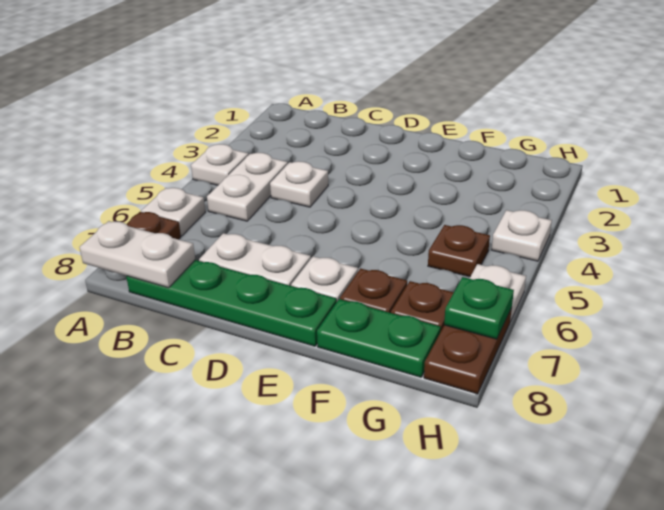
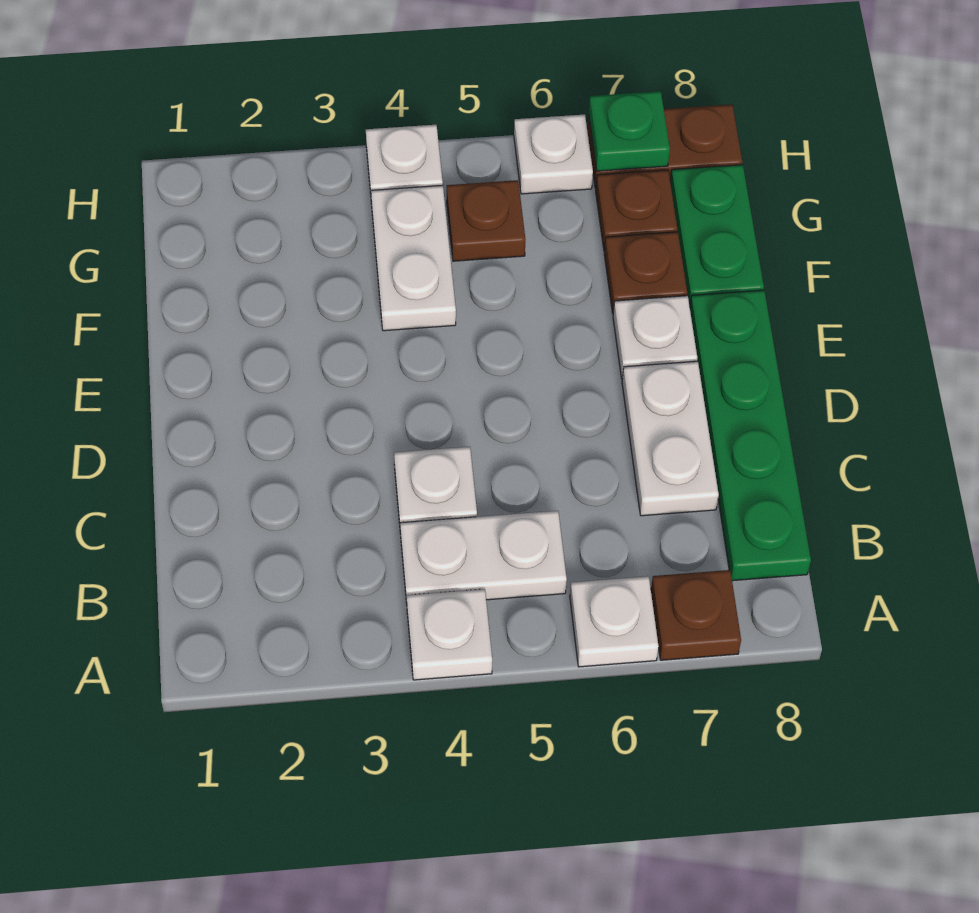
white plate A8:B8 level 2 -> white plate F4:G4 level 1

